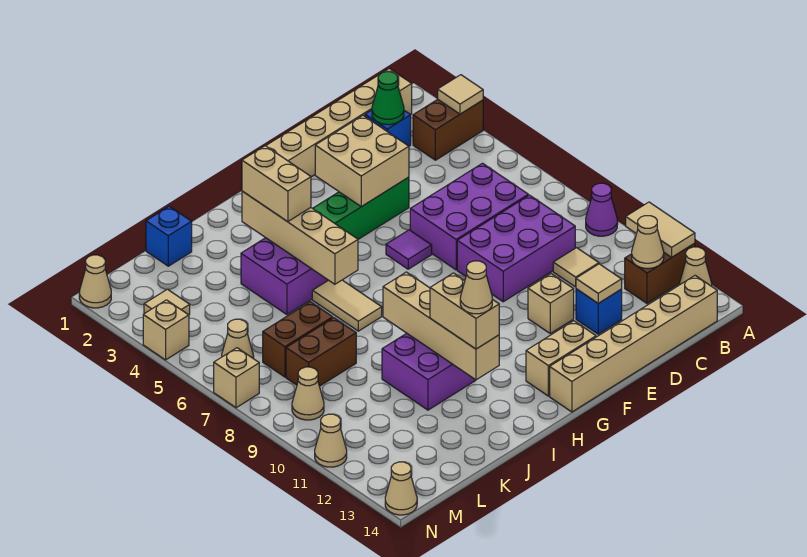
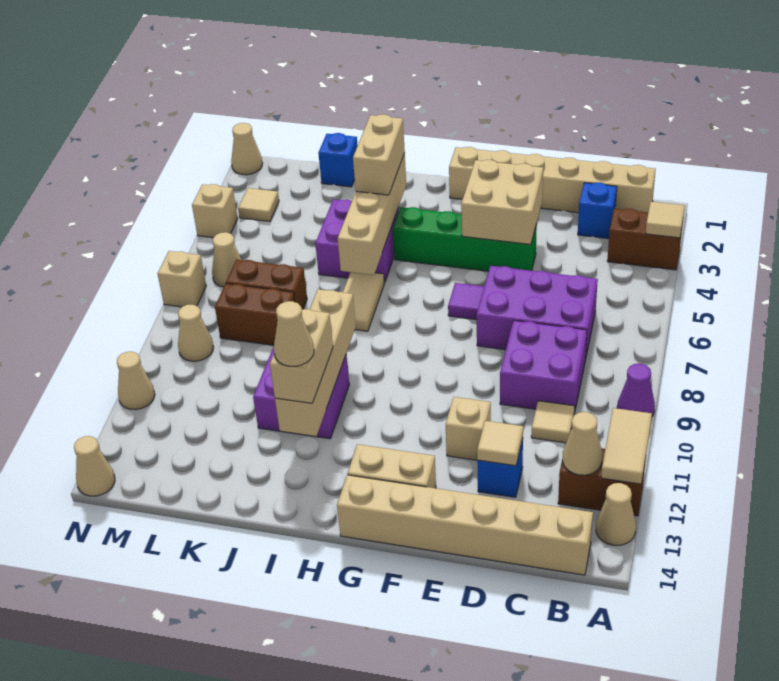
green cone C2 level 2 -> none
purple brick C8:E9 level 1 -> purple brick C8:D9 level 1

